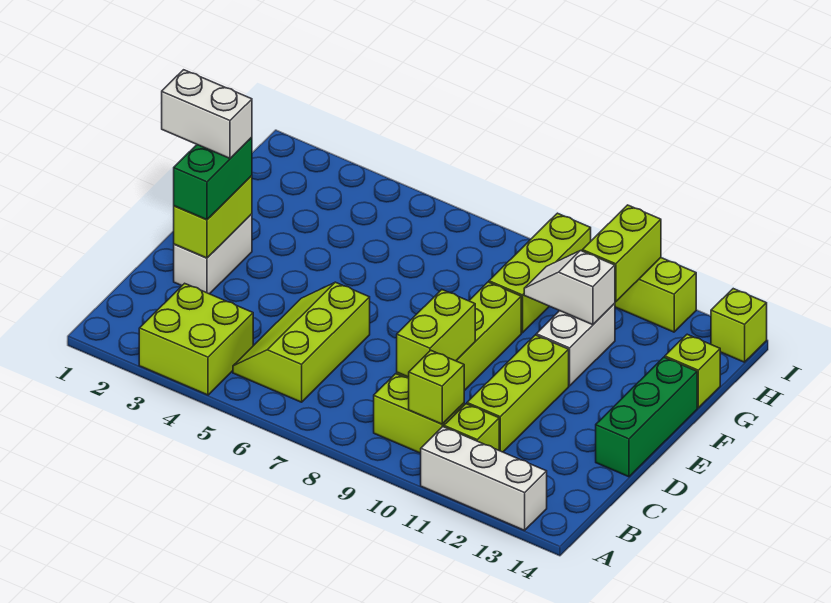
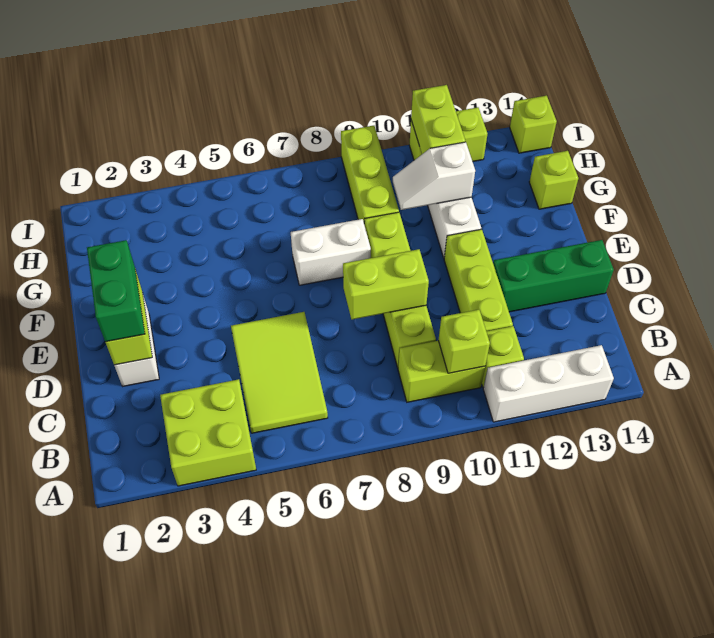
lime slope B5:D6 level 1 top 6 -> lime tile B5:D6 level 1
lime brick C9:D9 level 2 -> lime brick D8:D9 level 2
green brick D14:F14 level 1 -> green brick D12:D14 level 1
white brick E1:E2 level 4 -> white brick F7:F8 level 1

